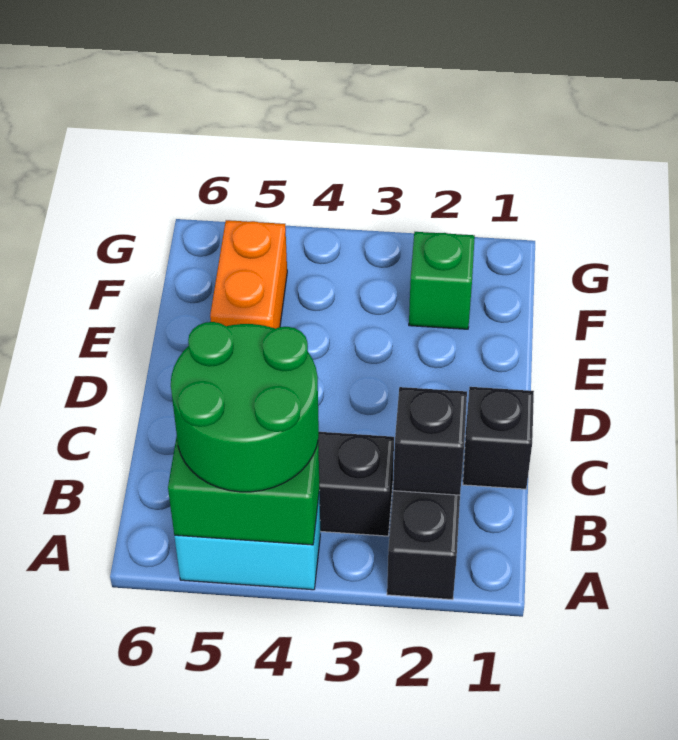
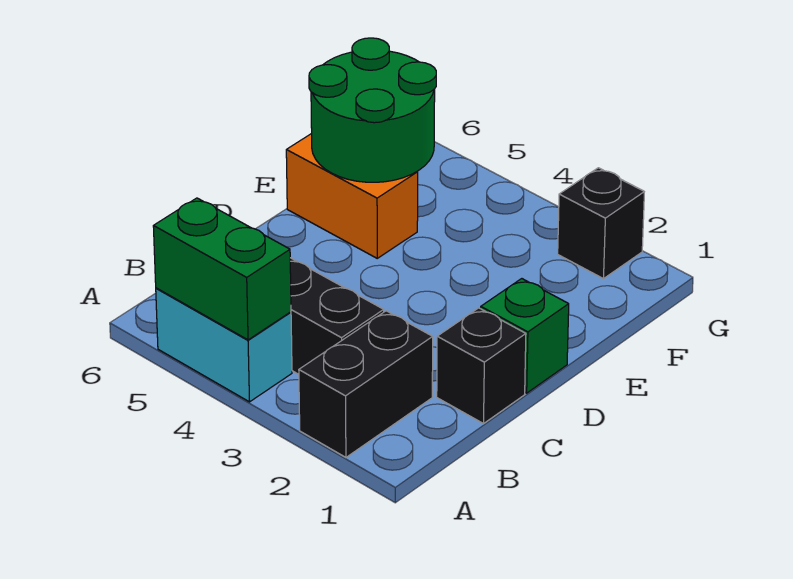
green round brick A4:B5 level 3 -> green round brick E5:F6 level 2
black brick B2 level 2 -> black brick G2 level 1
orange brick E5:F5 level 1 -> orange brick E5:E6 level 1
green brick F2 level 1 -> green brick D1 level 1

